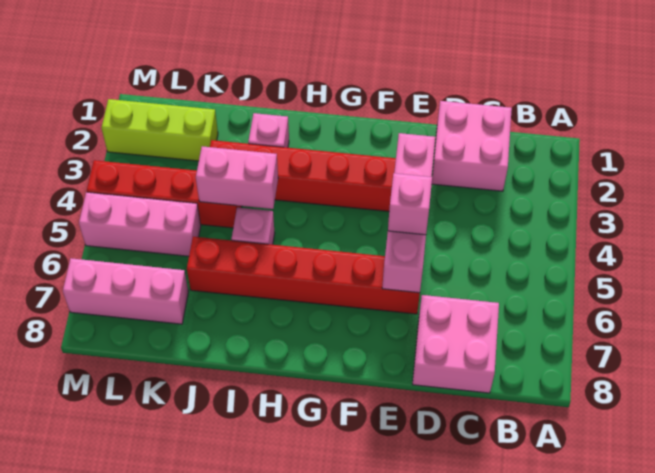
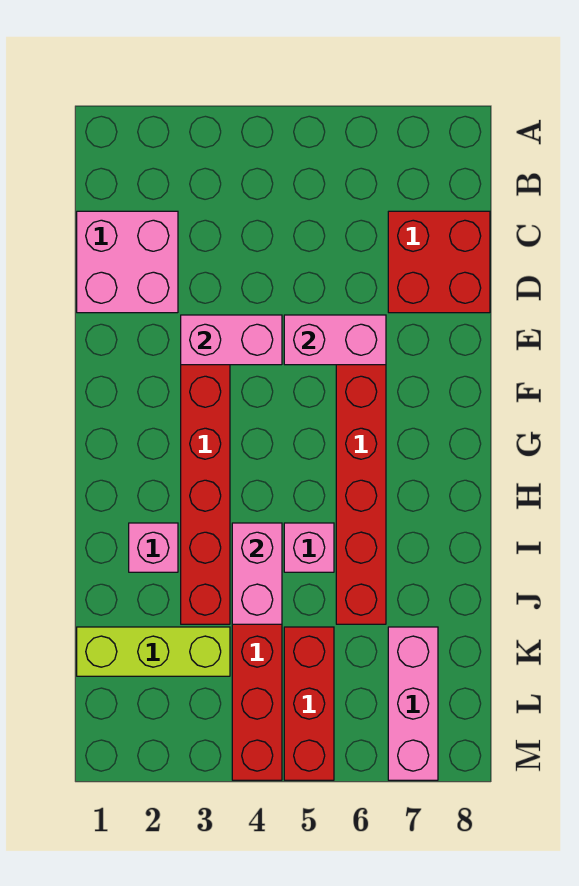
pink brick C7:D8 level 1 -> red brick C7:D8 level 1
pink brick E5 level 3 -> none
lime brick K2:M2 level 1 -> lime brick K1:K3 level 1
pink brick K5:M5 level 1 -> red brick K5:M5 level 1

